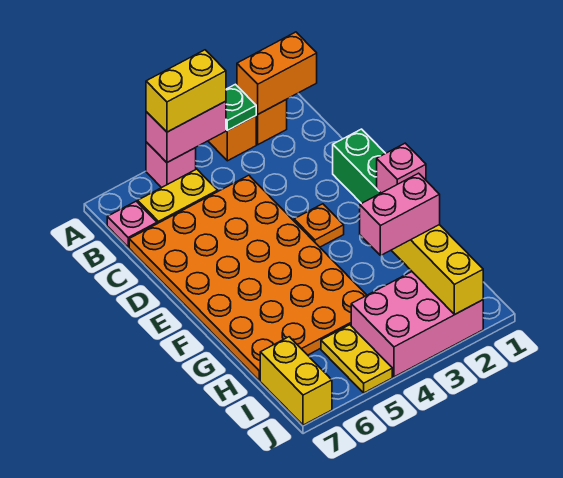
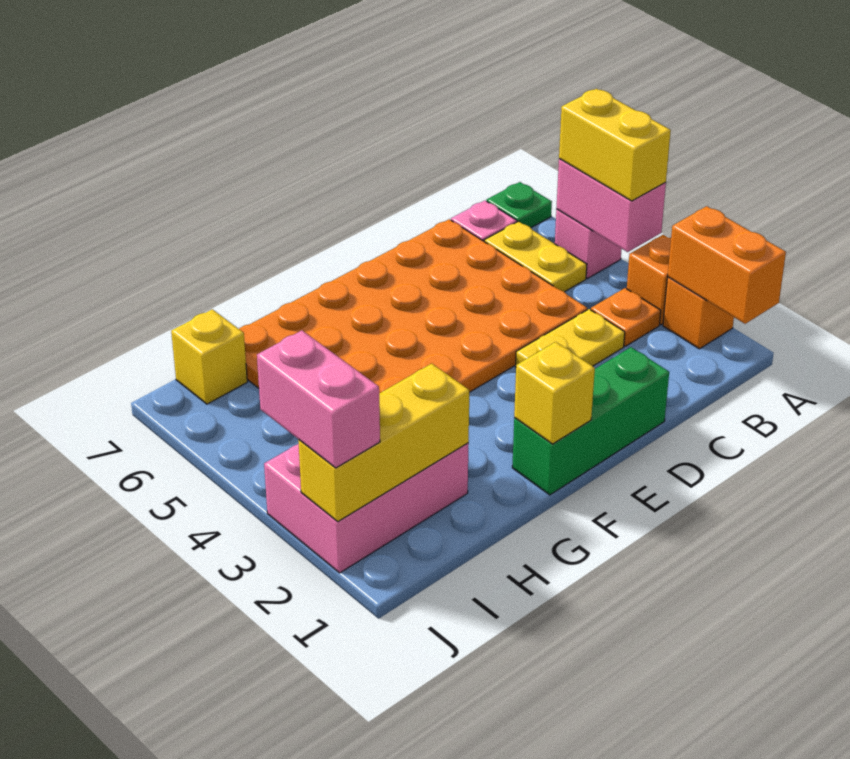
green plate A3 level 2 -> green plate A7 level 1
orange plate E3 level 1 -> orange plate B3 level 1
pink brick F1 level 2 -> yellow brick F1 level 2
pink brick H2:H3 level 3 -> pink brick J2:J3 level 3
pink brick I2:J4 level 1 -> pink brick H2:J3 level 1
yellow plate I5:J5 level 1 -> yellow plate C3:D3 level 1
yellow brick I7:J7 level 1 -> yellow brick I7 level 1

